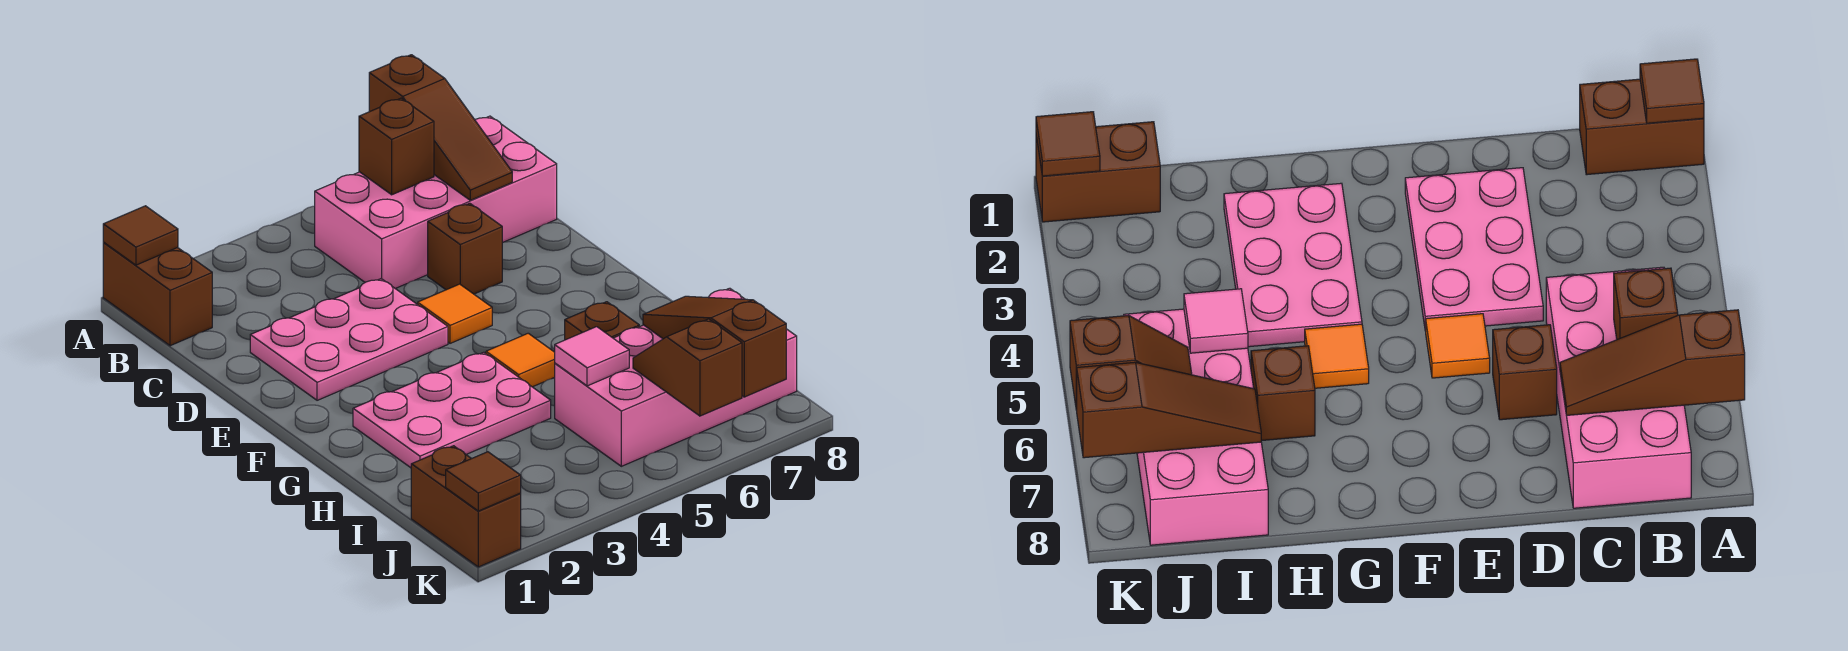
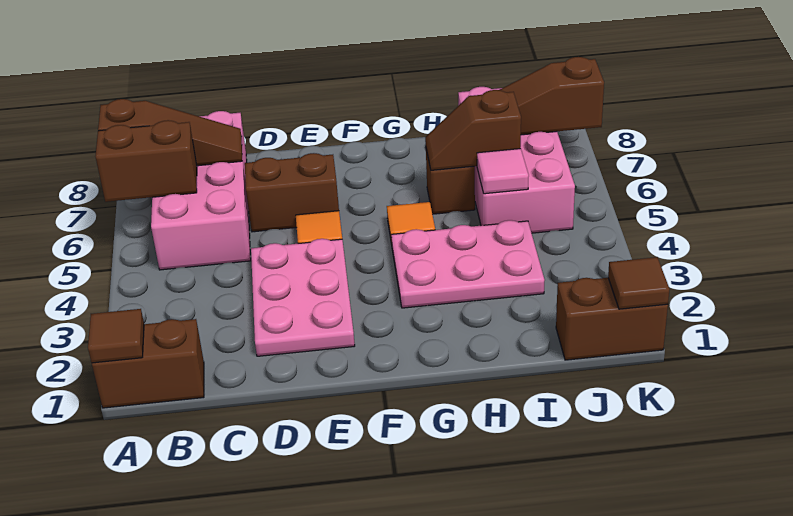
brown brick B6 level 2 -> brown brick A6:B6 level 2
brown brick D6 level 1 -> brown brick D6:E6 level 1
pink plate G2:H4 level 1 -> pink plate G3:I4 level 1
brown slope J6:K6 level 2 top K -> brown slope H6:I6 level 2 top I

